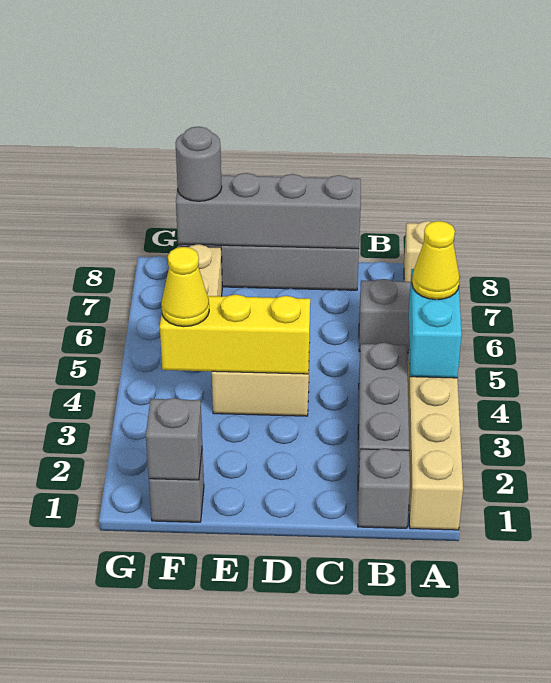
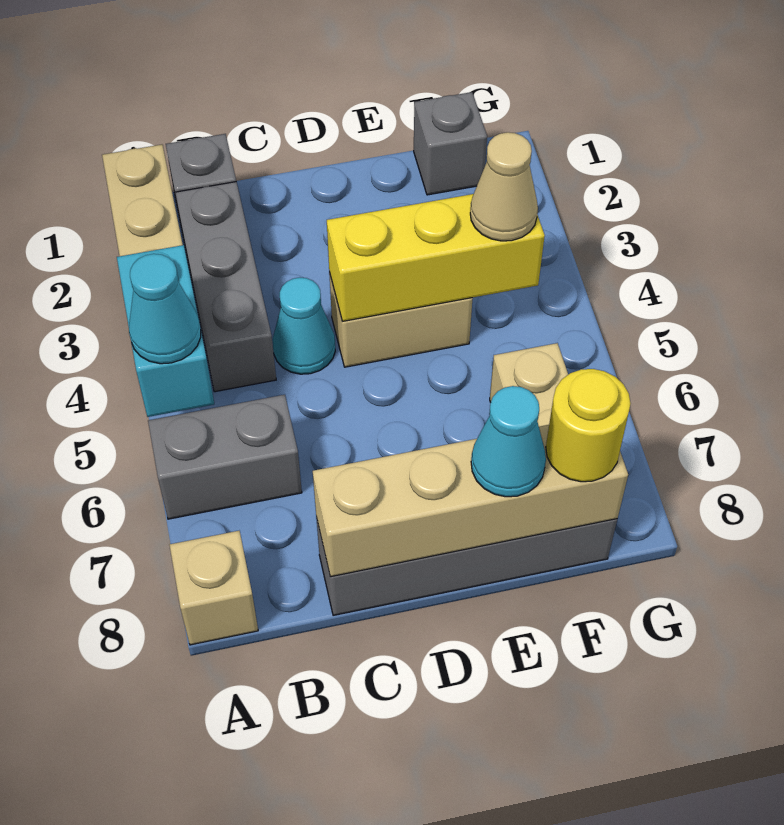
yellow cone A5 level 3 -> cyan cone A5 level 3
none -> cyan cone C4 level 1
grey brick C8:F8 level 2 -> tan brick C8:F8 level 2
none -> cyan cone E8 level 3
grey brick F1 level 2 -> none
yellow cone F4 level 3 -> tan cone F4 level 3
grey round brick F8 level 3 -> yellow round brick F8 level 3

